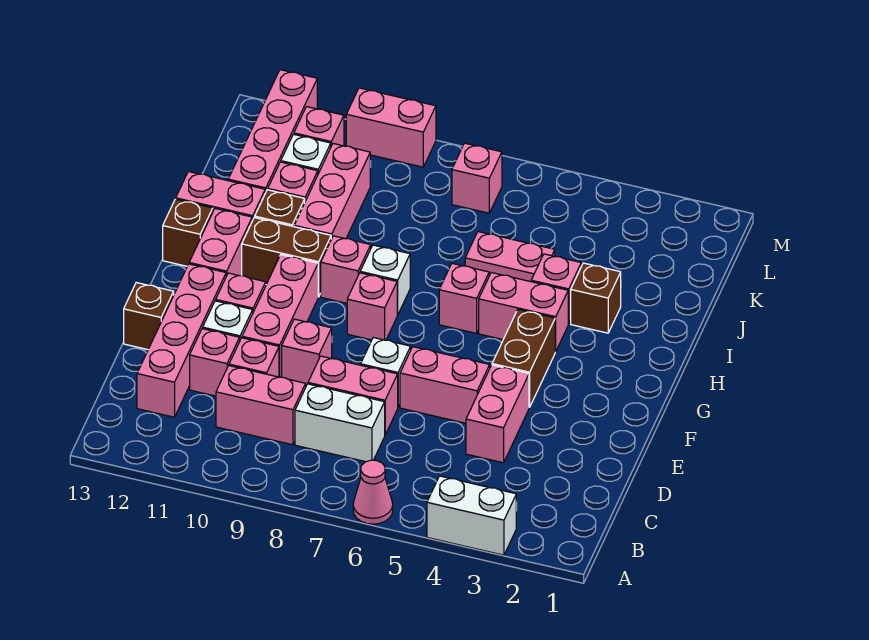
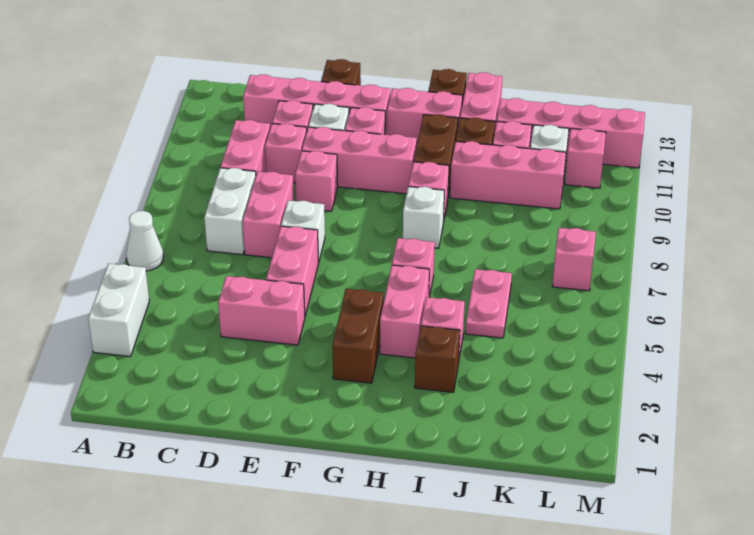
pink cone A6 level 1 -> white cone A6 level 1
brown brick F4:G4 level 1 -> brown brick G3:G4 level 1
pink brick G8 level 1 -> none
pink brick M9:M10 level 1 -> none

